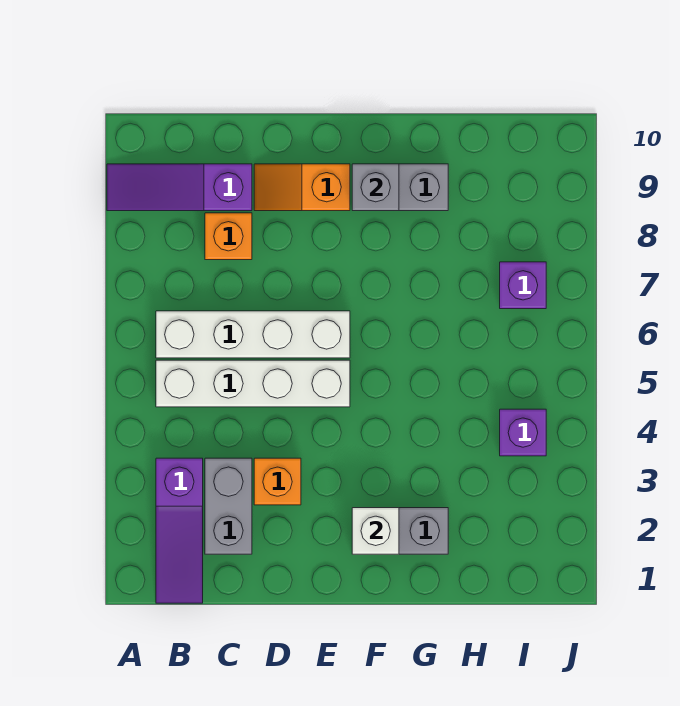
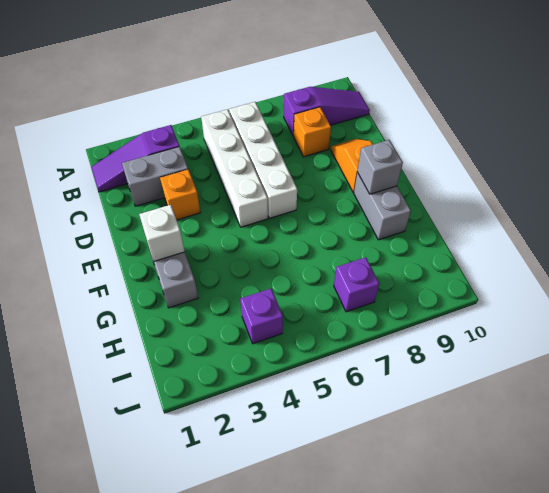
purple slope A9:C9 level 1 top C -> purple slope B8:B10 level 1 top 8

